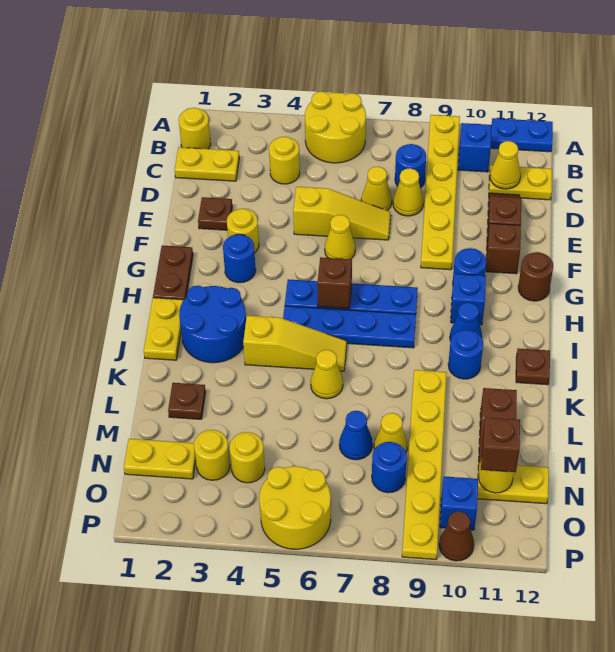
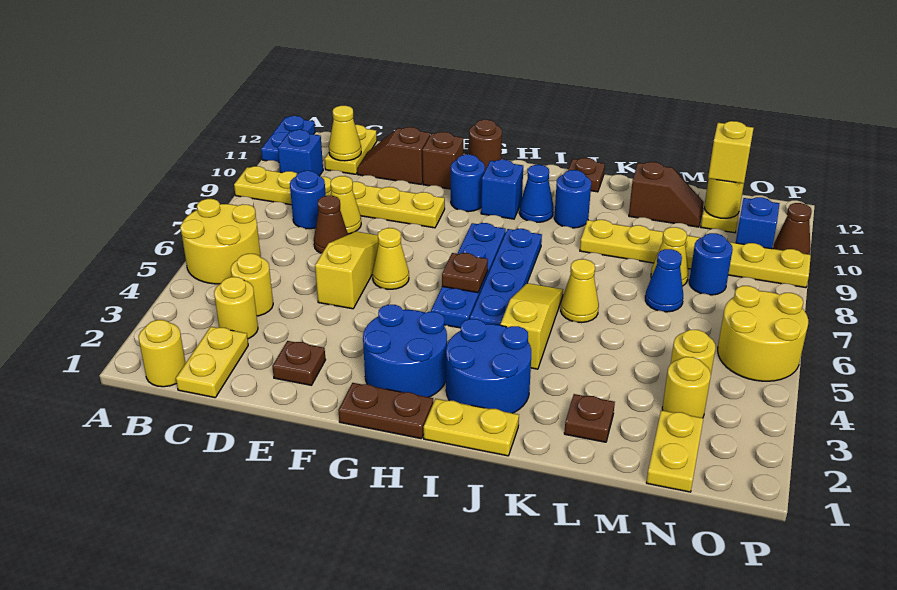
yellow cone D7 level 1 -> brown cone D7 level 1
yellow round brick F3 level 1 -> yellow round brick C3 level 1
blue round brick G3 level 1 -> blue round brick G2:H3 level 1
brown brick H6 level 2 -> brown plate H6 level 2
brown brick N11 level 3 -> yellow brick N11 level 3

